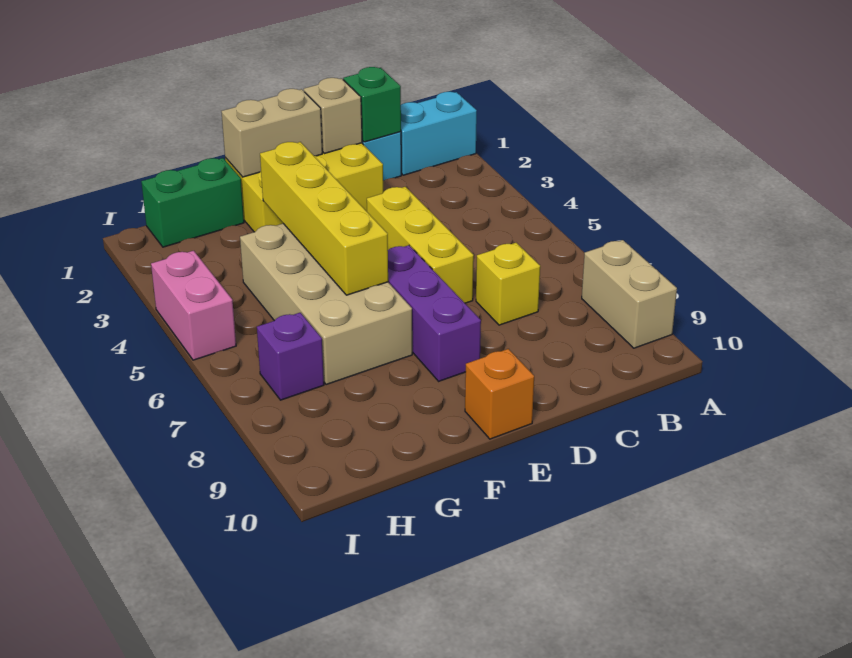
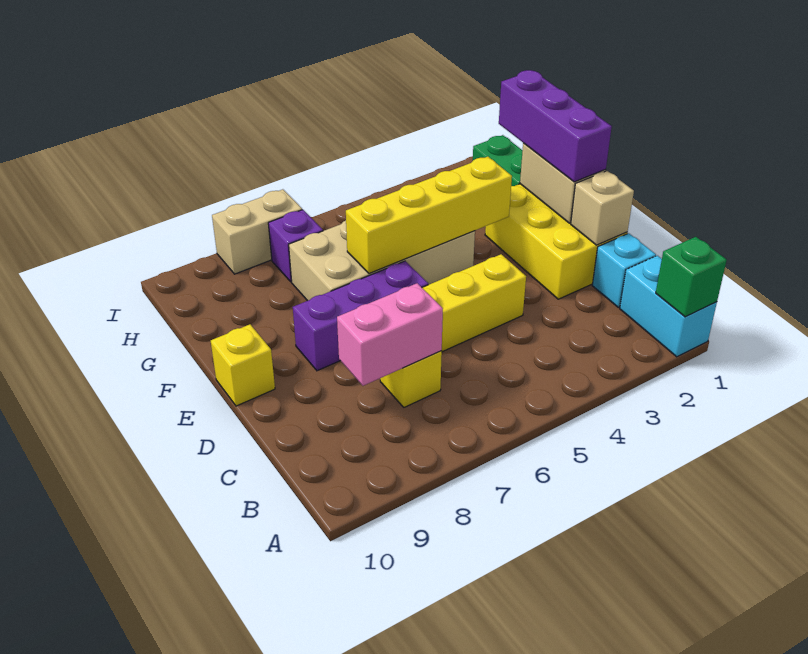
tan brick A8:A9 level 1 -> tan brick I7:I8 level 1
green brick C1 level 2 -> green brick A1 level 2
none -> purple brick E1:G1 level 3
orange brick E10 level 1 -> yellow brick E10 level 1
pink brick I4:I5 level 1 -> pink brick C7:C8 level 2

